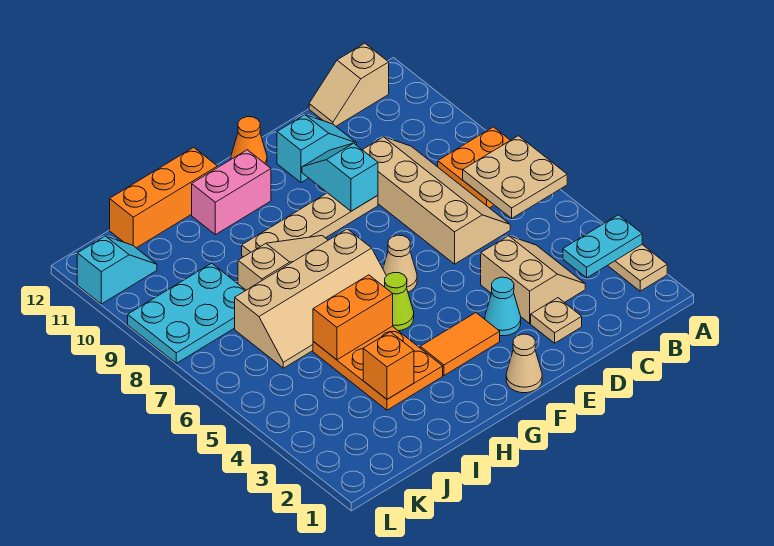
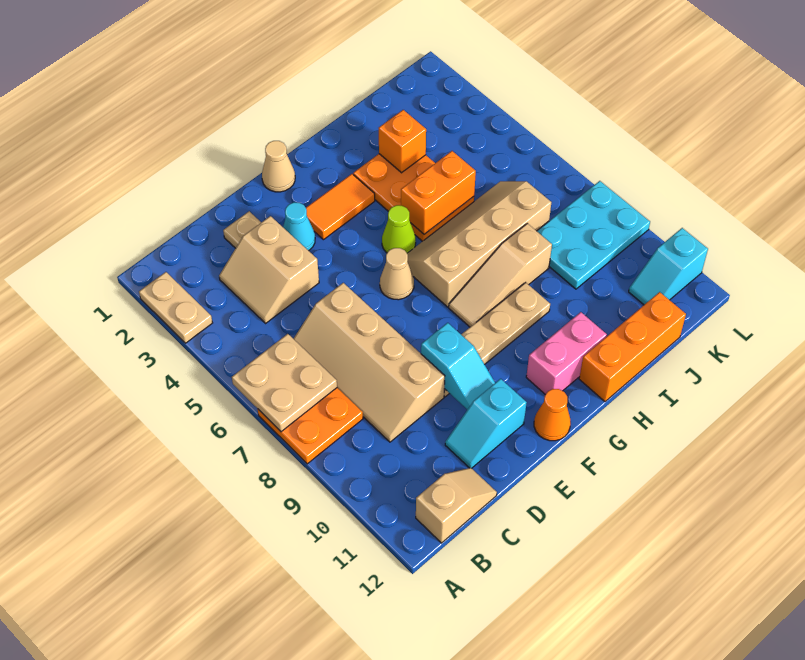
cyan plate A3:B3 level 2 -> none

